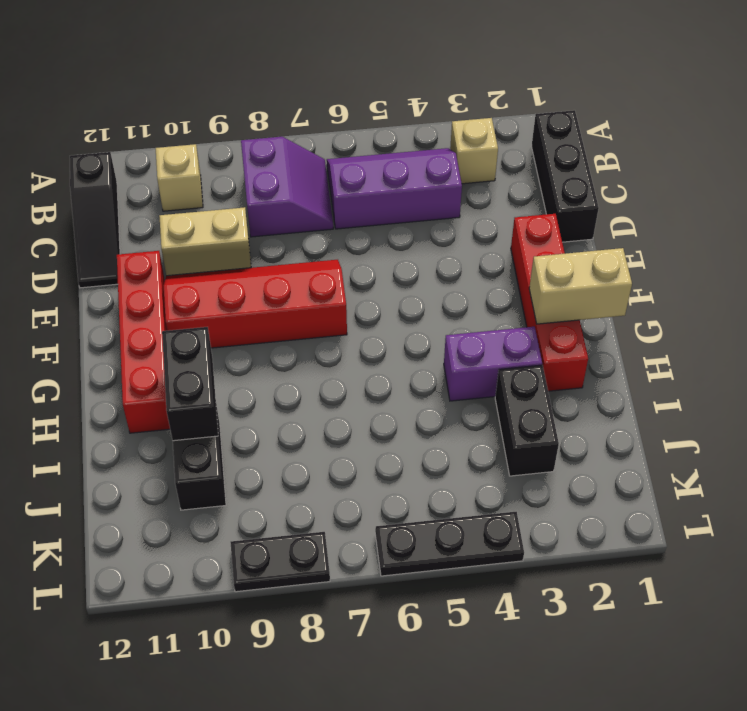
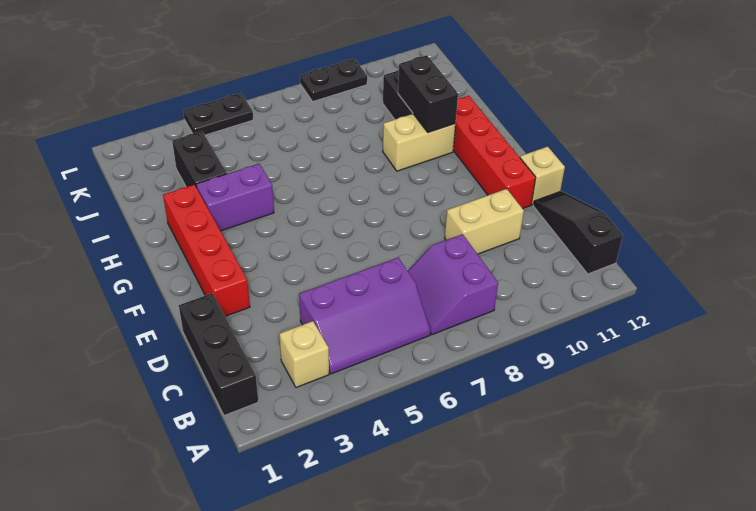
tan brick B10 level 1 -> tan brick E12 level 1
red slope E7:F10 level 1 top F -> none
tan brick G1:G2 level 2 -> tan brick H9:H10 level 1
black plate L4:L6 level 1 -> black plate L4:L5 level 1

